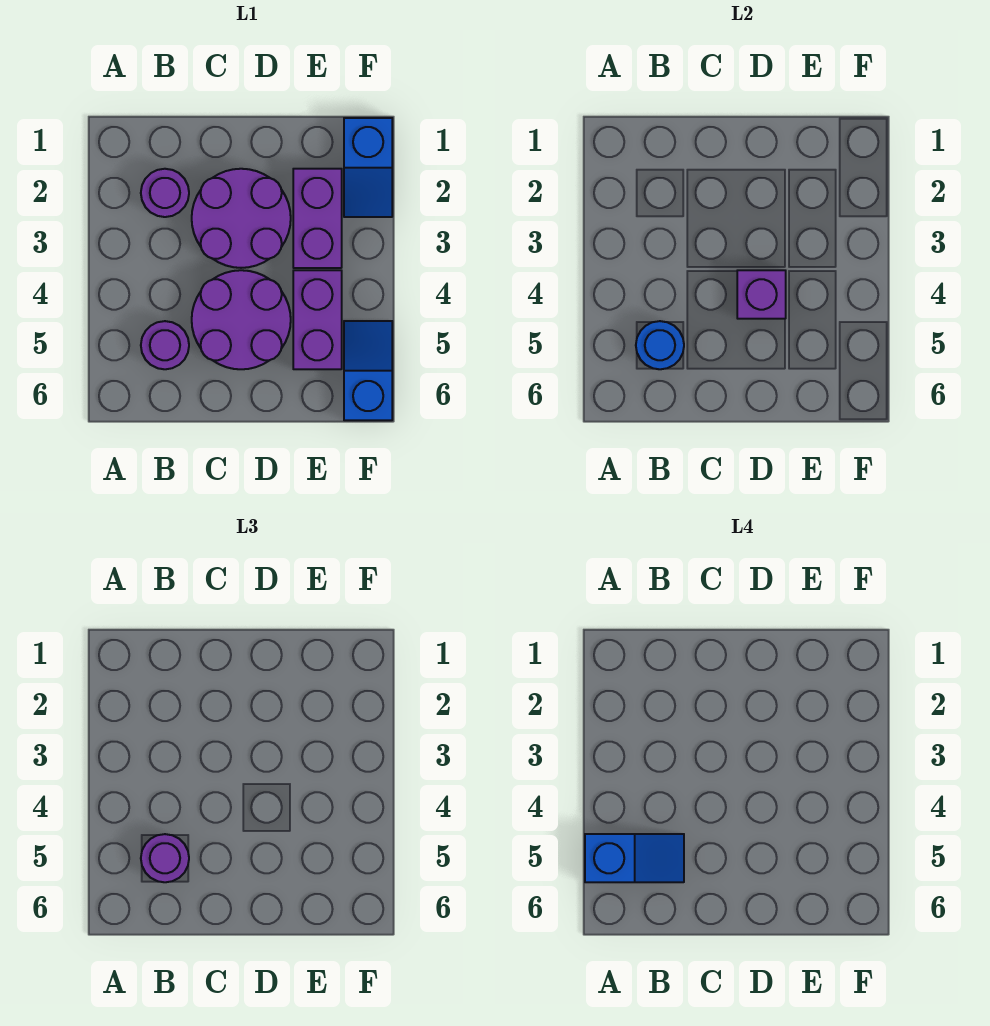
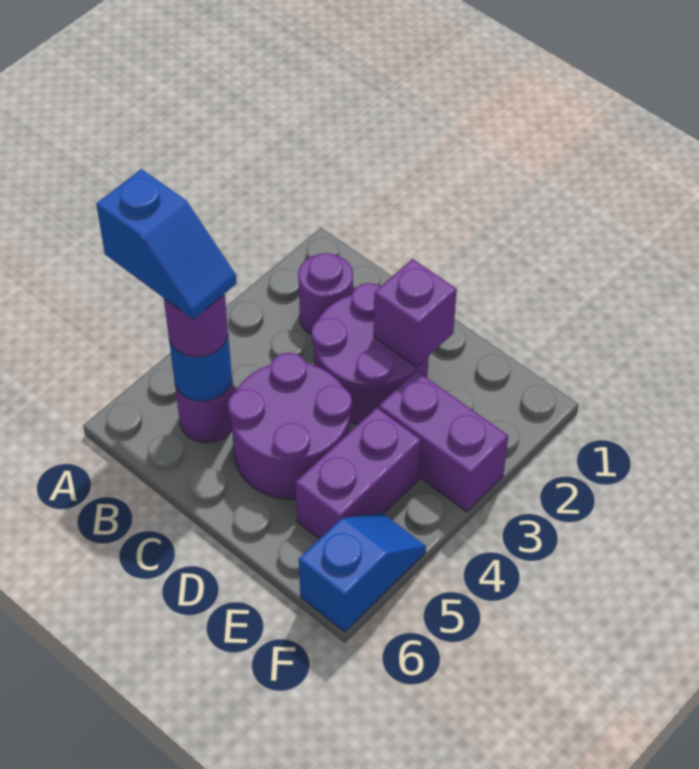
purple brick D4 level 2 -> purple brick D2 level 2
purple brick E2:E3 level 1 -> purple brick E3:F3 level 1
blue slope F1:F2 level 1 top 1 -> none

